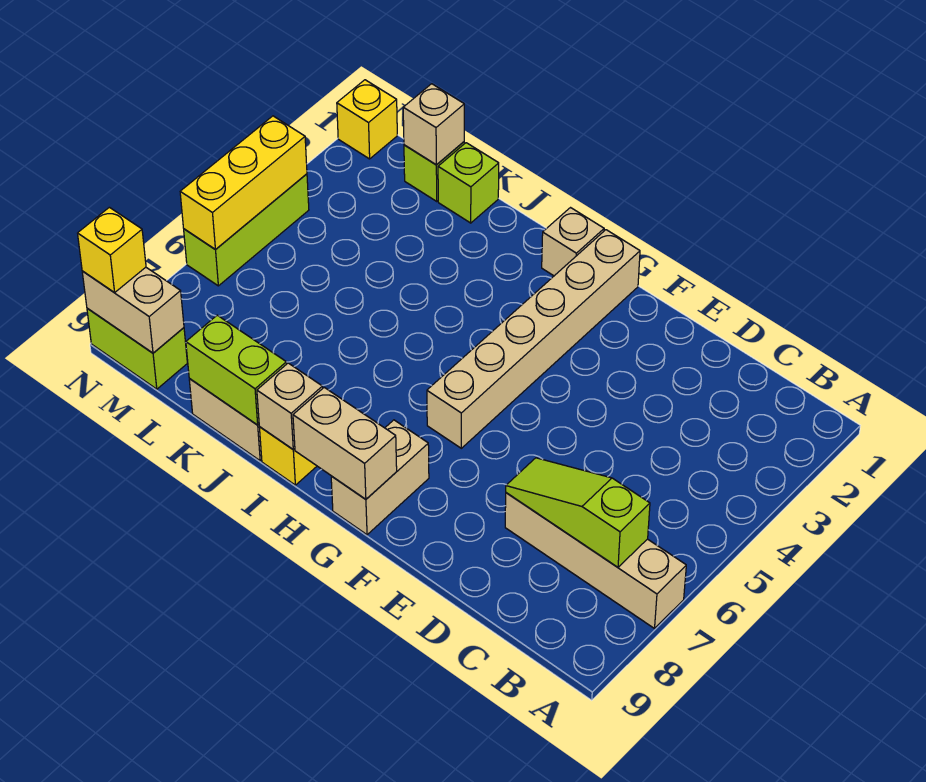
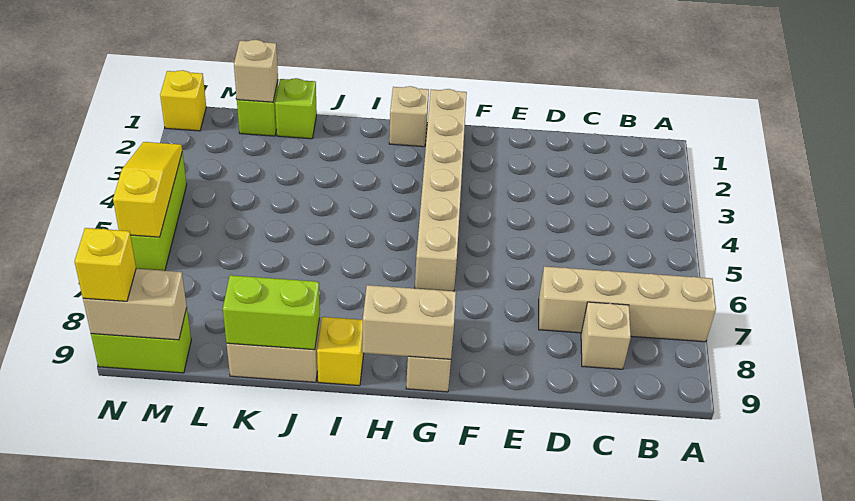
lime slope B7:D7 level 2 top B -> none
tan brick I9 level 2 -> tan brick C8 level 1
yellow brick N4:N6 level 2 -> yellow slope N4:N6 level 2 top 6

